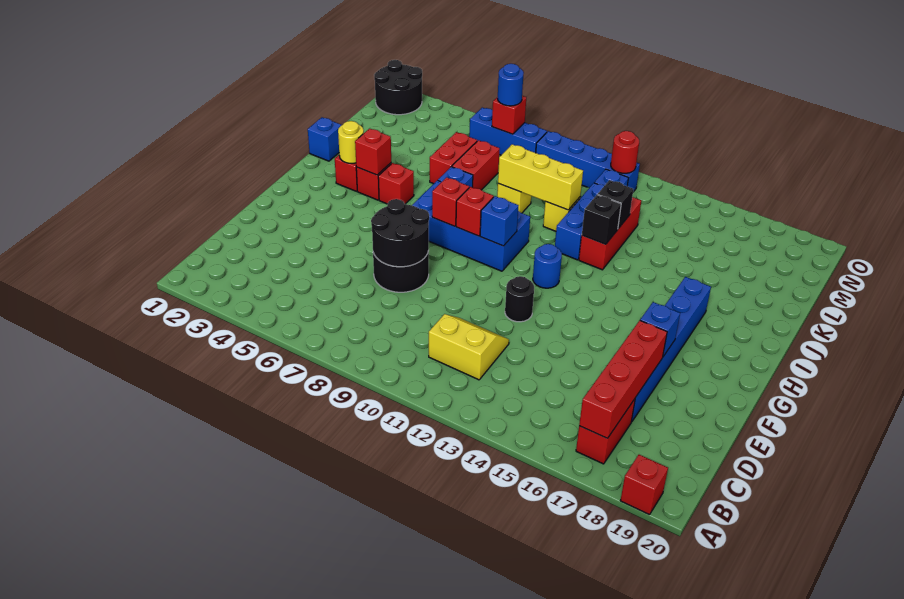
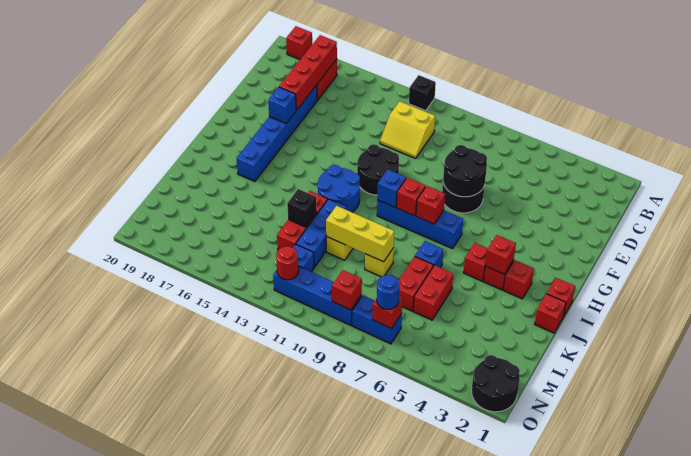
black round brick F12 level 1 -> black round brick F11:G12 level 1
blue brick H7:I10 level 1 -> blue brick H7:H10 level 1
blue round brick H12 level 1 -> blue round brick H12:I13 level 1
none -> red brick I1 level 1
yellow round brick I3 level 2 -> none
blue brick J1 level 1 -> red brick J1 level 1
black brick J13 level 2 -> black brick A12 level 1
blue brick N6:N8 level 1 -> blue brick N7:N8 level 1
none -> red brick N9 level 2

